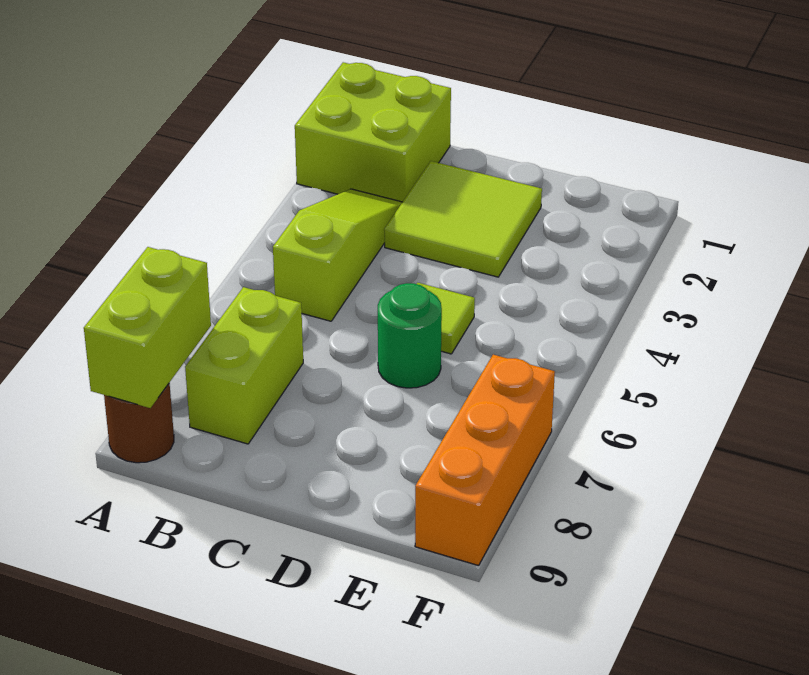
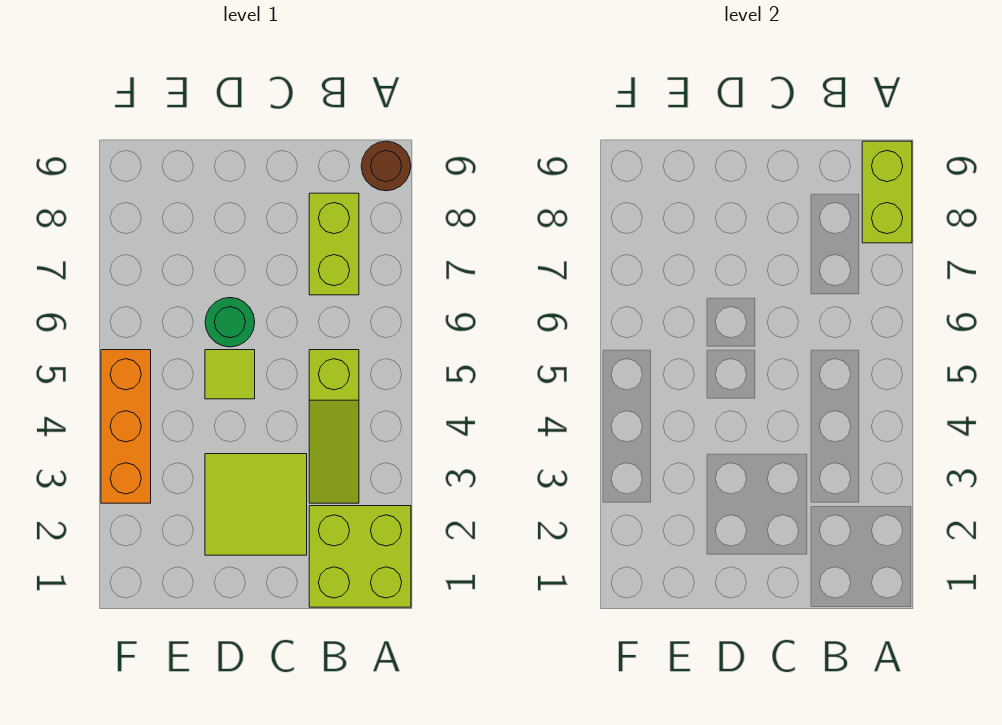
orange brick F7:F9 level 1 -> orange brick F3:F5 level 1

